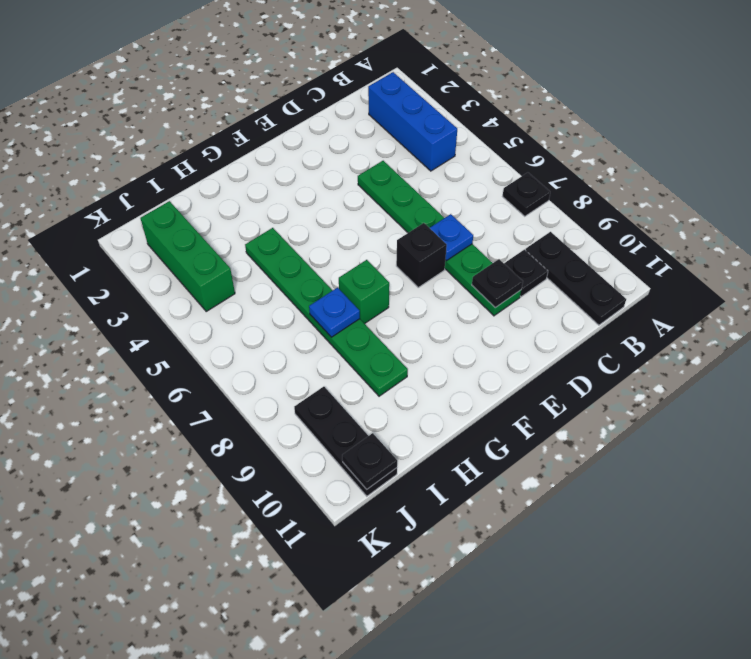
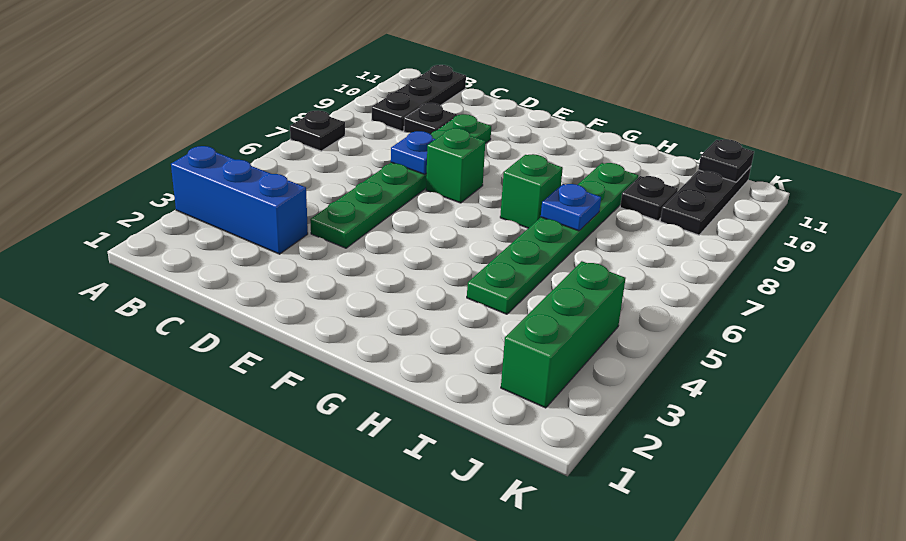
blue brick B2:B4 level 1 -> blue brick A3:C3 level 1
black plate D9 level 2 -> black plate I9 level 1
black brick E7 level 1 -> green brick E7 level 1

